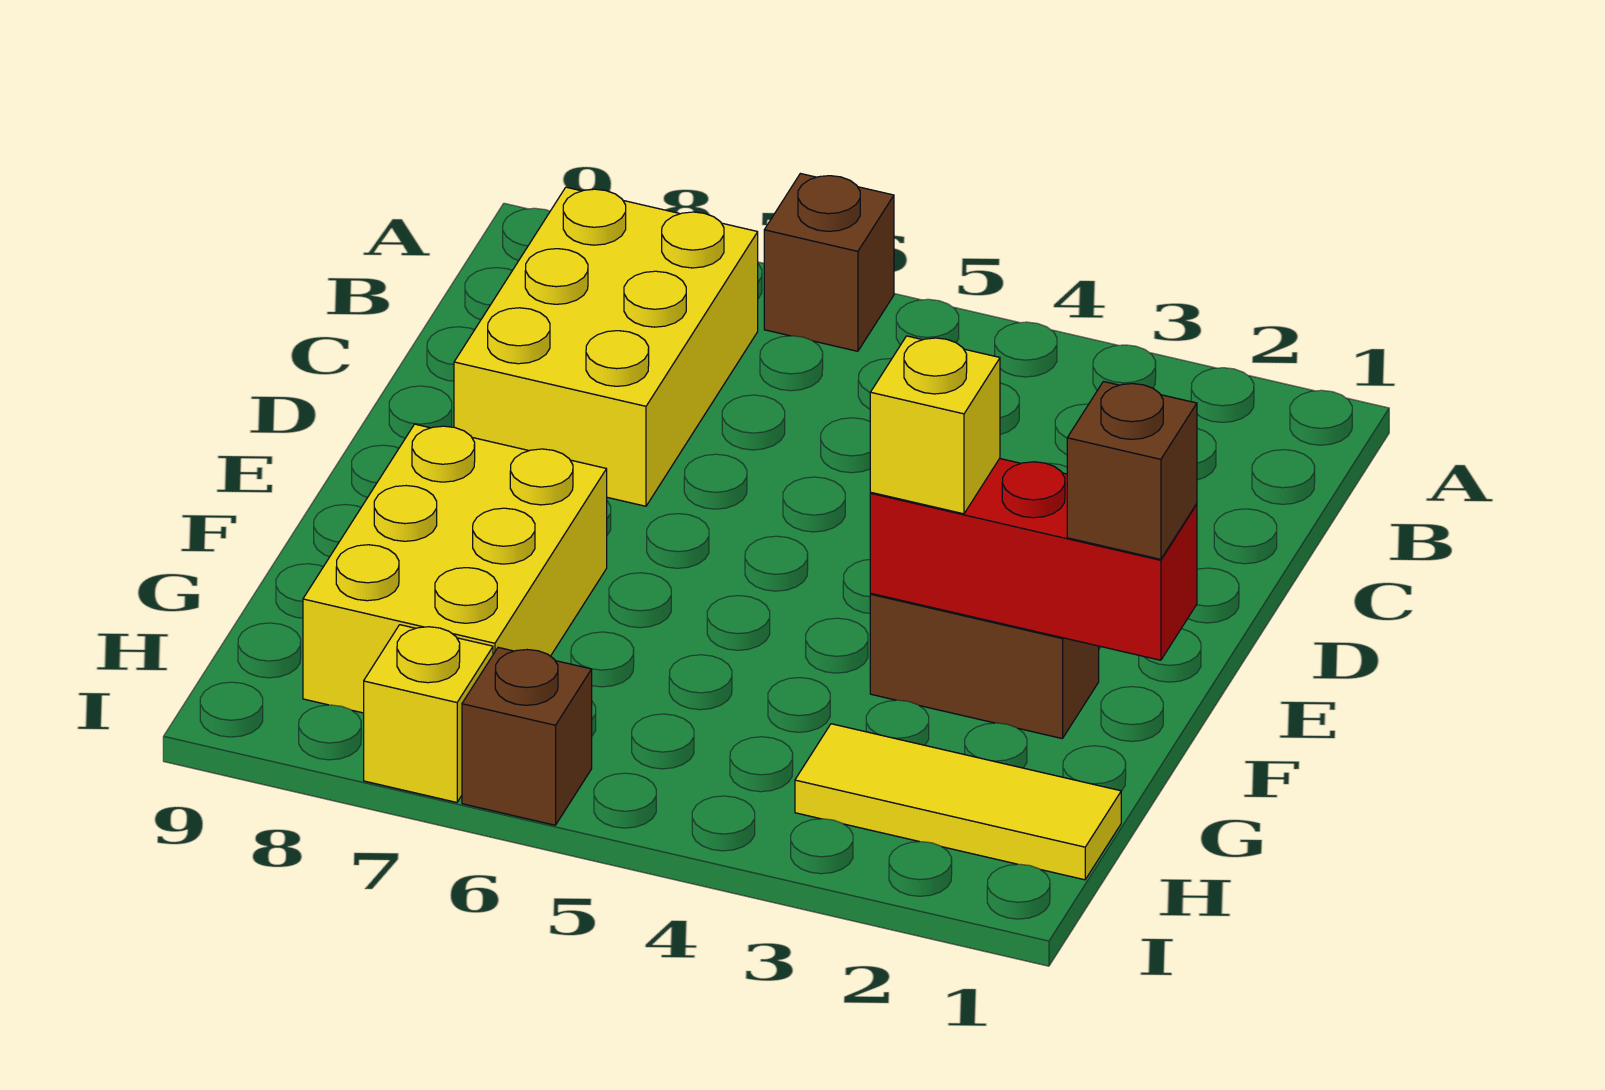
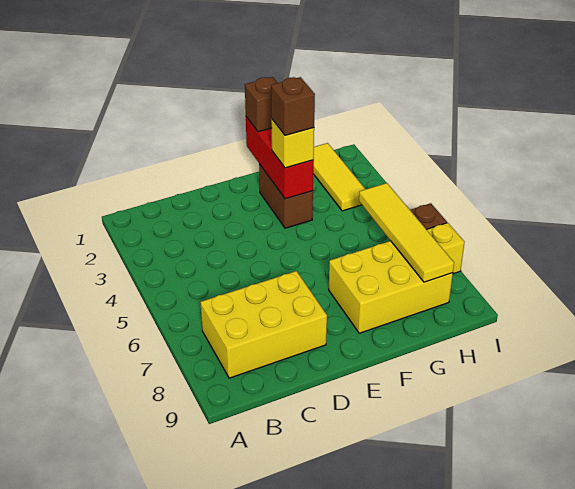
brown brick A6 level 1 -> brown brick F3 level 4
none -> yellow tile H5:H8 level 2

